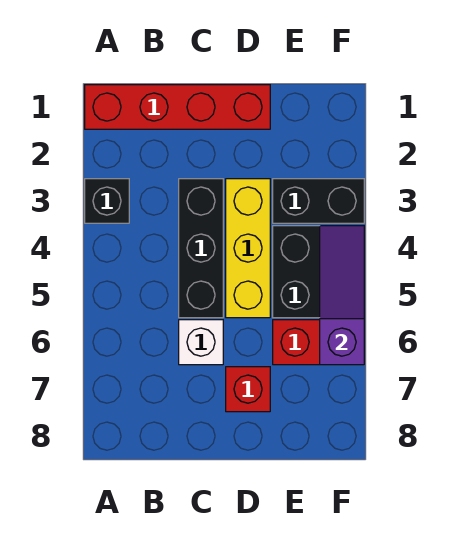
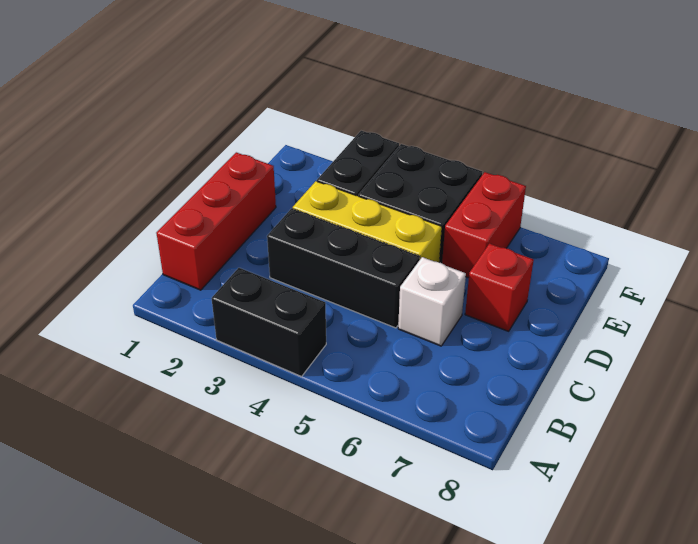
red brick A1:D1 level 1 -> red brick B1:D1 level 1
black brick A3 level 1 -> black brick A3:A4 level 1
purple slope F4:F6 level 2 top 6 -> none

